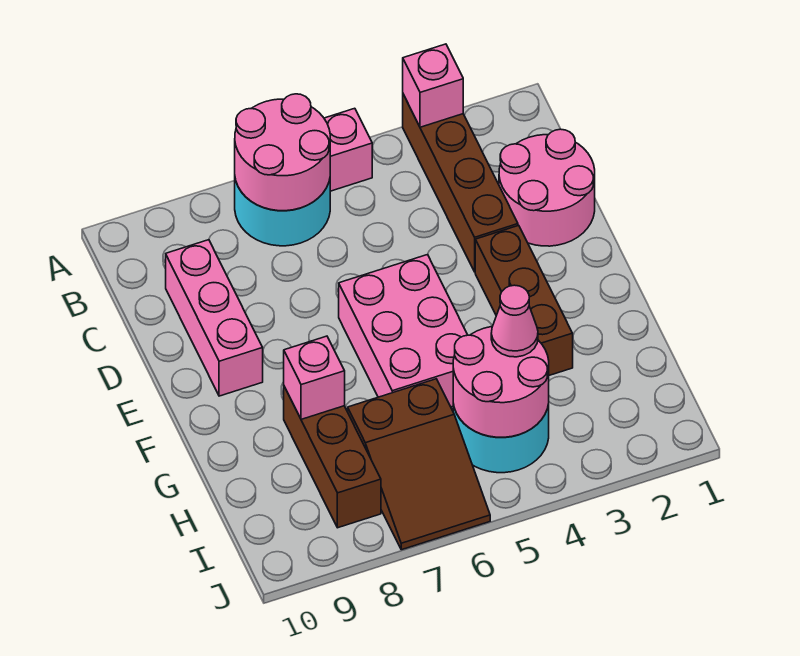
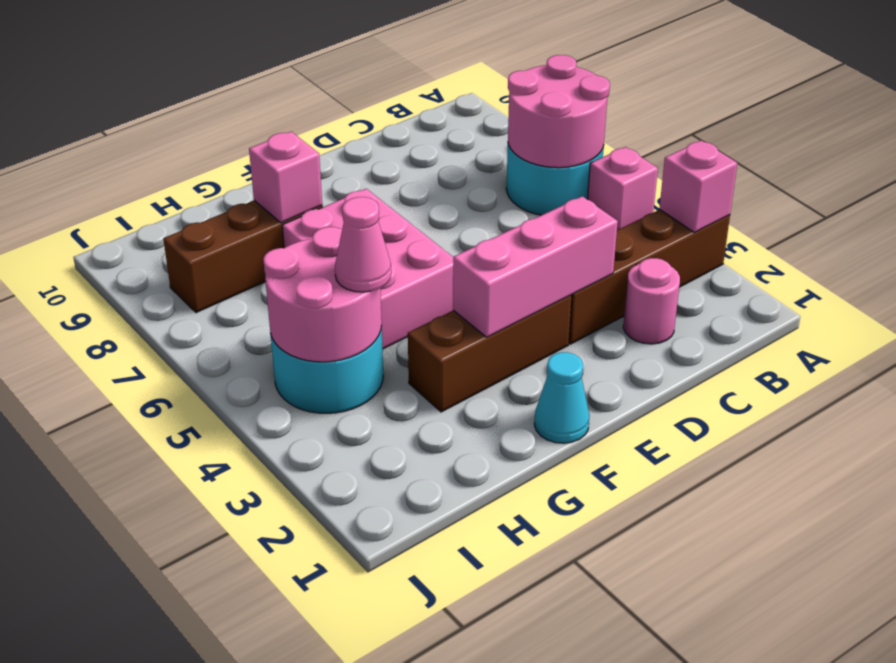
pink round brick C1:D2 level 1 -> pink round brick C2 level 1
pink brick C9:E9 level 1 -> pink brick D3:F3 level 2
pink brick E5:G6 level 1 -> pink brick F5:G7 level 1
none -> cyan cone F1 level 1
brown slope H6:J7 level 1 top H -> none

